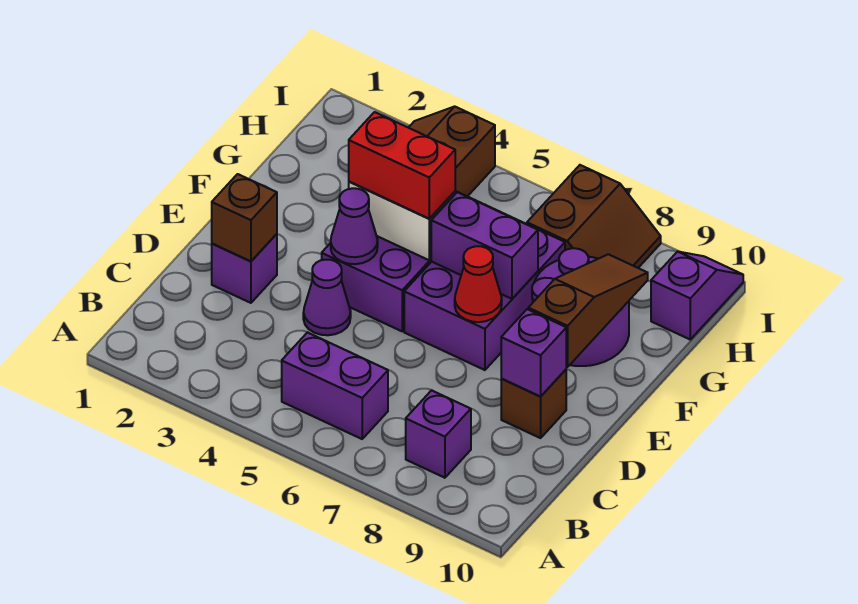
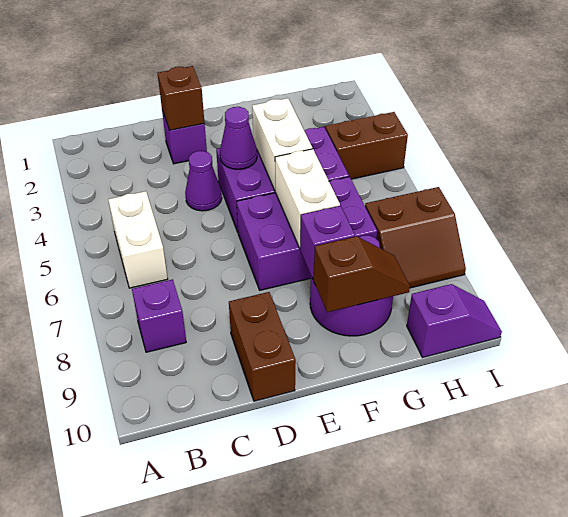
purple brick B5:B6 level 1 -> white brick B5:B6 level 1
brown brick D9 level 1 -> brown brick D9:D10 level 1
purple brick D9 level 2 -> purple brick F8 level 2
red cone E7 level 2 -> none
brown slope E9:G9 level 2 top E -> brown slope F9:G9 level 2 top F
red brick F4:F5 level 3 -> none
purple brick F6:F7 level 2 -> white brick F6:F7 level 2

